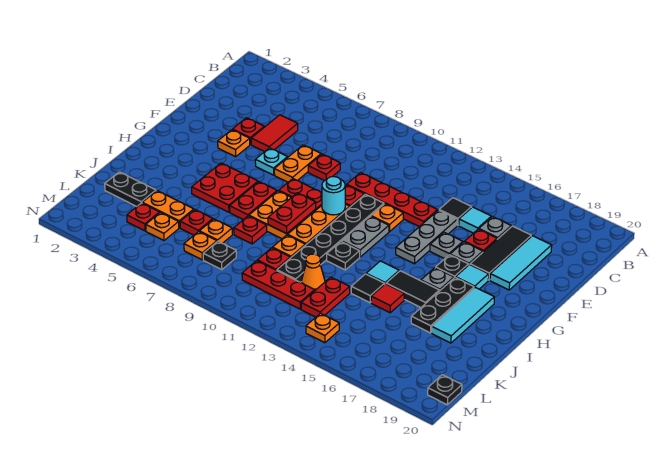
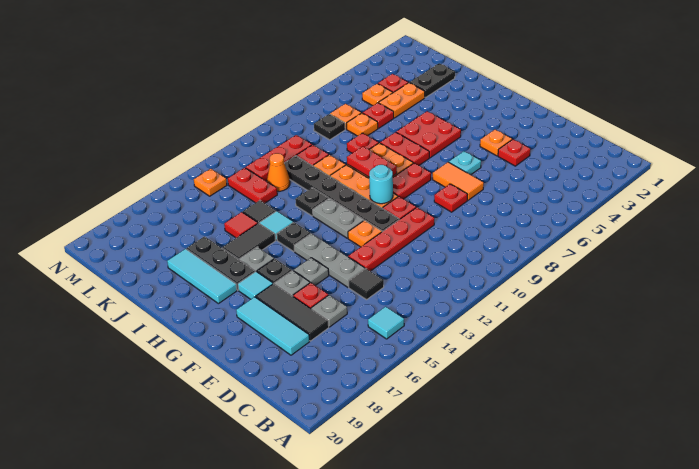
red tile D5:E5 level 1 -> none
cyan tile D15 level 1 -> cyan tile B15 level 1
orange plate E7:F7 level 1 -> orange tile E7:F7 level 1
black plate M20 level 1 -> black plate H14 level 1

